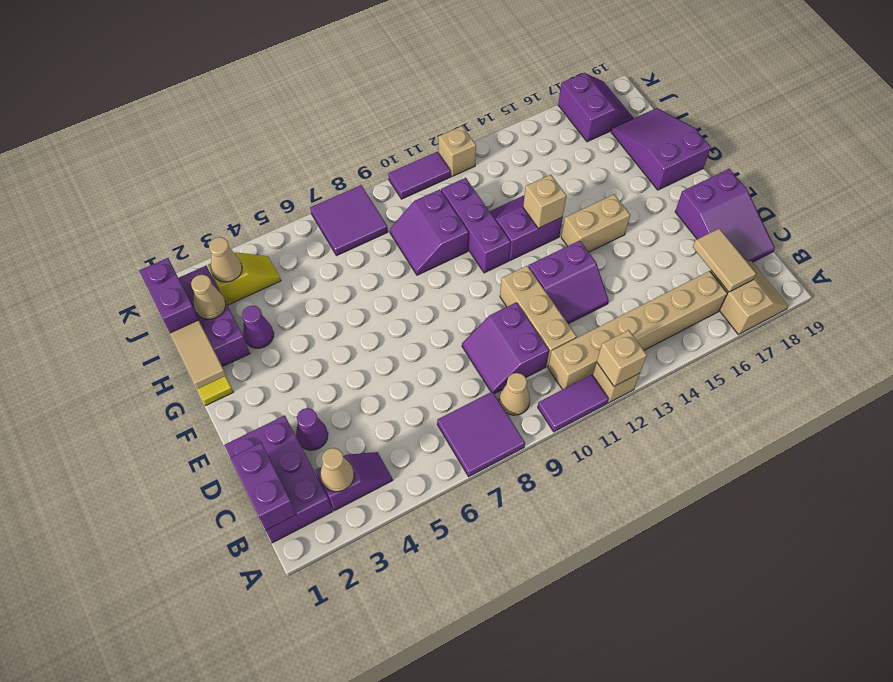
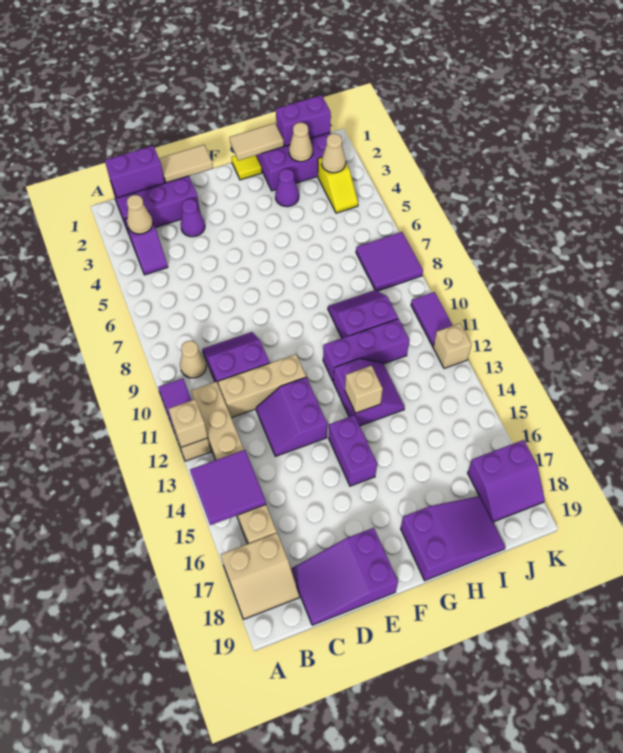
purple tile A7:B8 level 1 -> purple tile A14:B15 level 2
tan tile B17:C17 level 2 -> tan tile D1:E1 level 2
tan brick F14:F15 level 1 -> purple brick F14:F15 level 1

